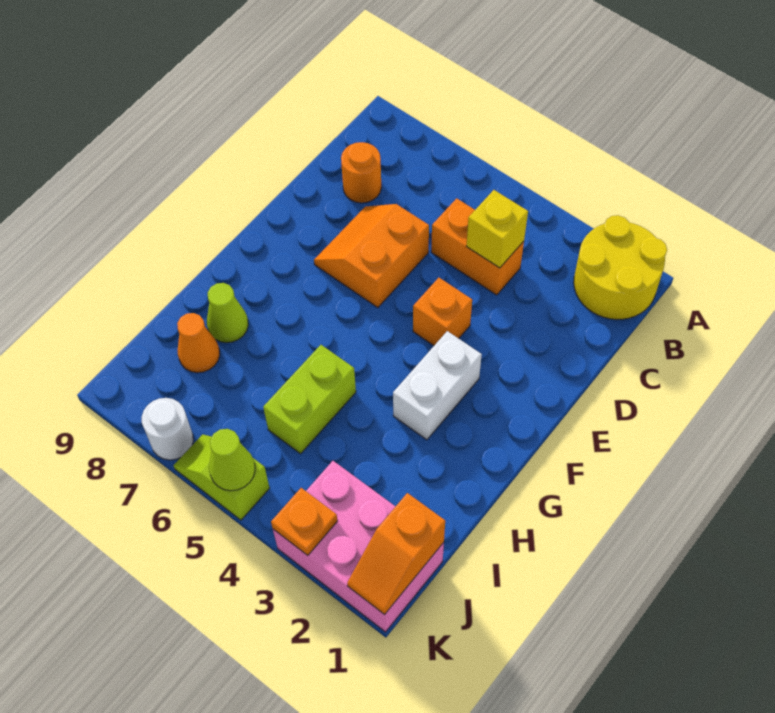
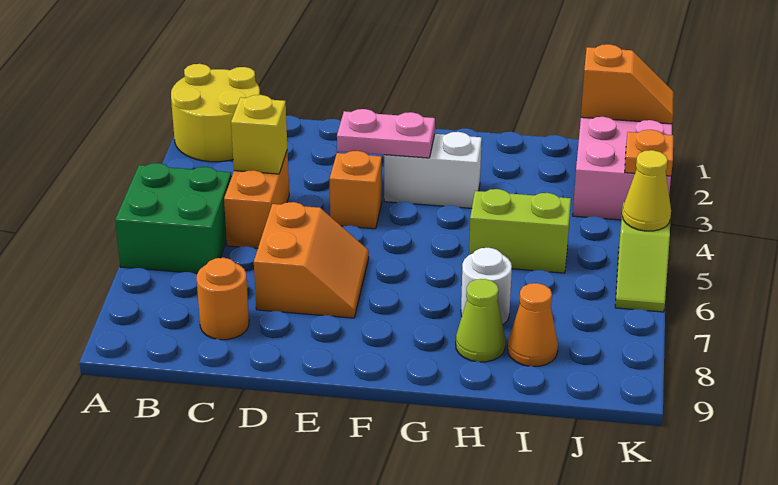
none -> green brick A5:B6 level 1
orange slope D6:E7 level 1 top 6 -> orange slope D6:E7 level 1 top D
none -> pink plate E3:F3 level 2
lime cone K5 level 2 -> yellow cone K5 level 2
white round brick K7 level 1 -> white round brick H7 level 1

